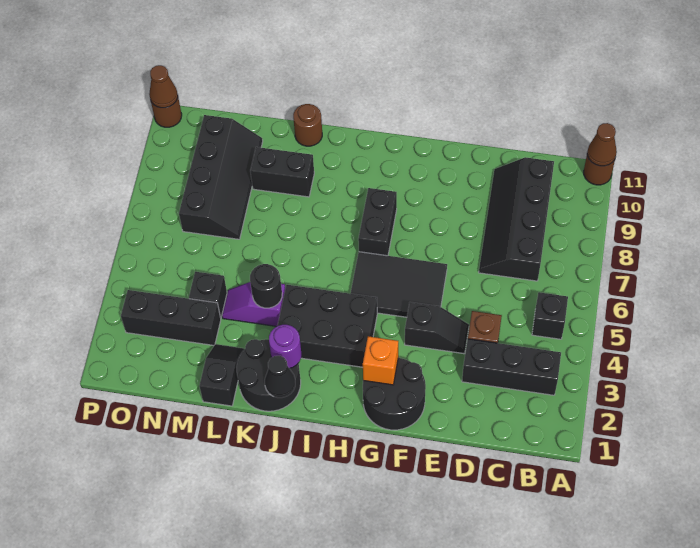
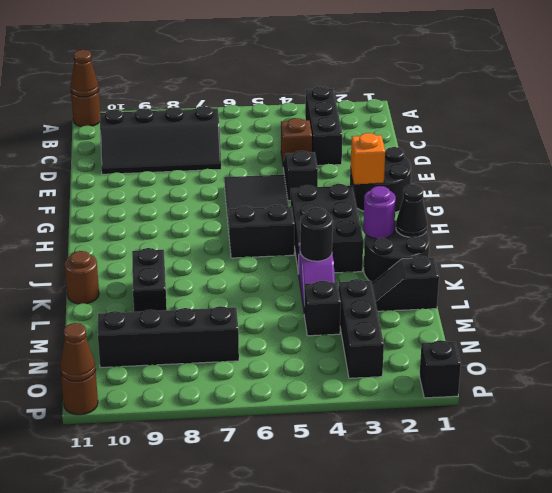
black brick B5 level 1 -> black brick P1 level 1
black brick H7:H8 level 1 -> black brick I5:I6 level 1

